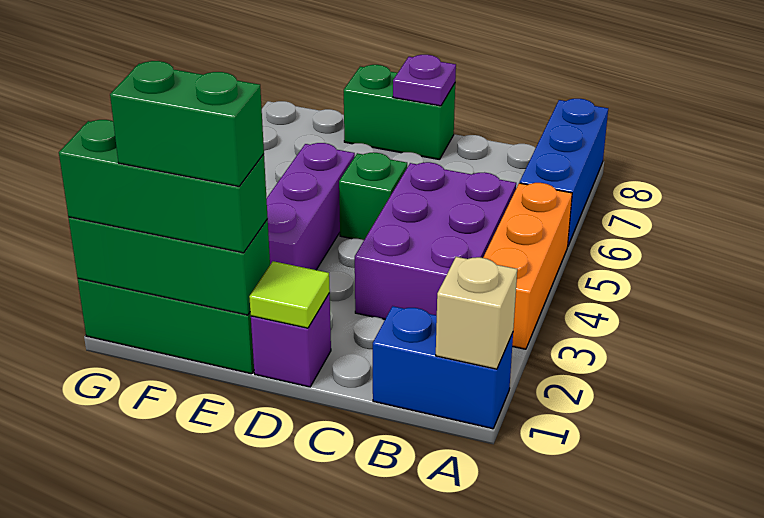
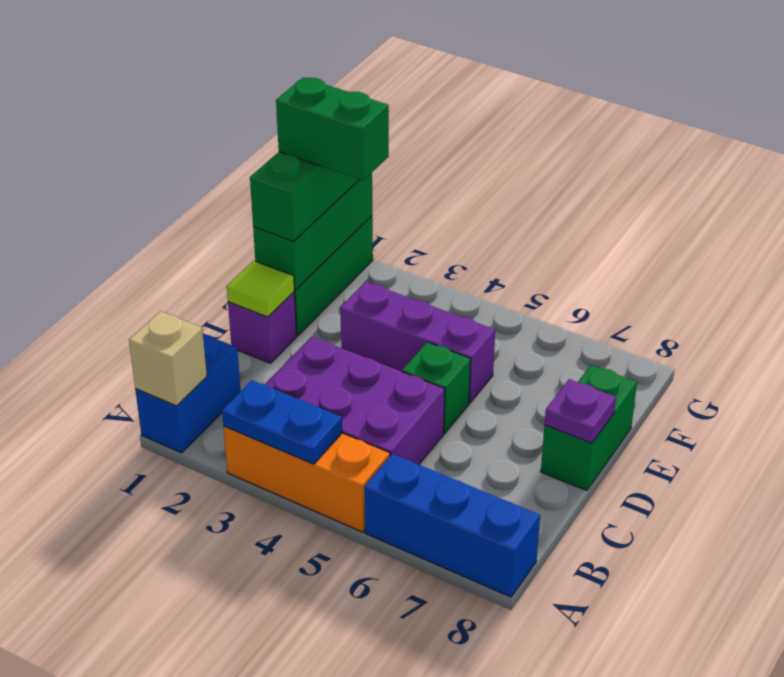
none -> blue plate A3:A4 level 2
green brick E1:F1 level 4 -> green brick F1:F2 level 4

